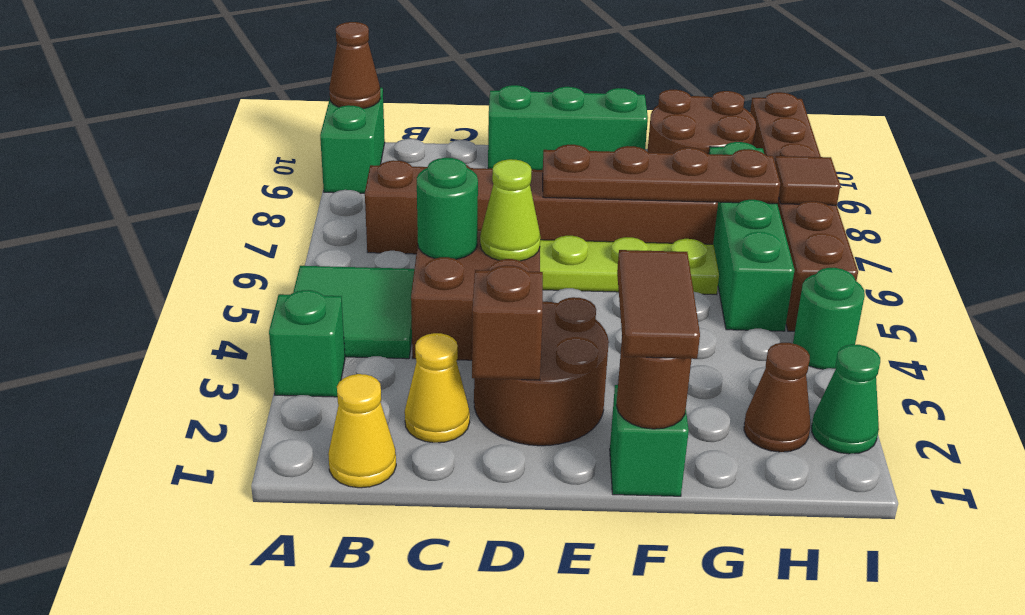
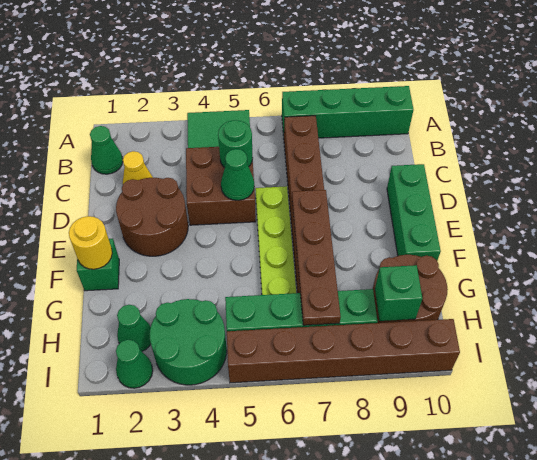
green brick A3 level 1 -> green brick H9 level 2
green brick A9:A10 level 1 -> green brick A7:A10 level 1
brown cone A10 level 2 -> none
yellow cone B1 level 1 -> green cone B1 level 1
brown brick D2 level 2 -> none
lime cone D5 level 2 -> green cone D5 level 2
brown round brick F1 level 2 -> yellow round brick F1 level 2
brown tile F1:F2 level 3 -> none
brown cone H2 level 1 -> green cone H2 level 1
green round brick I4 level 1 -> green round brick H3:I4 level 1
brown tile I7 level 2 -> none

